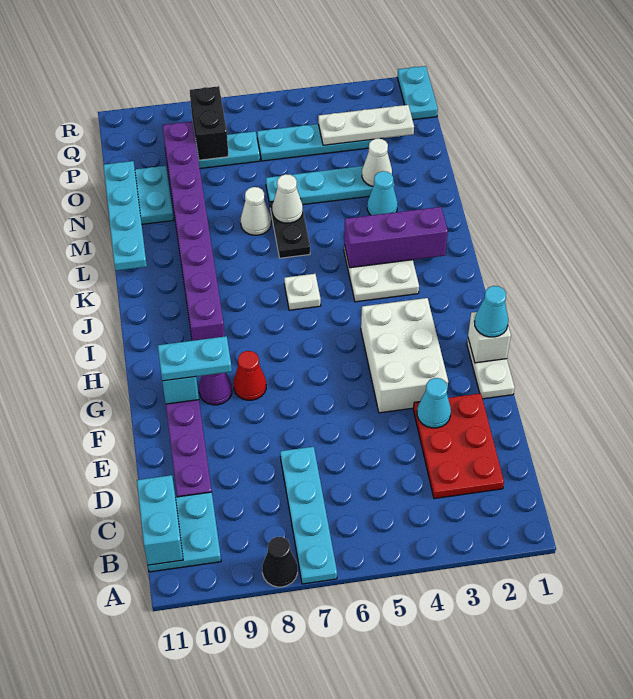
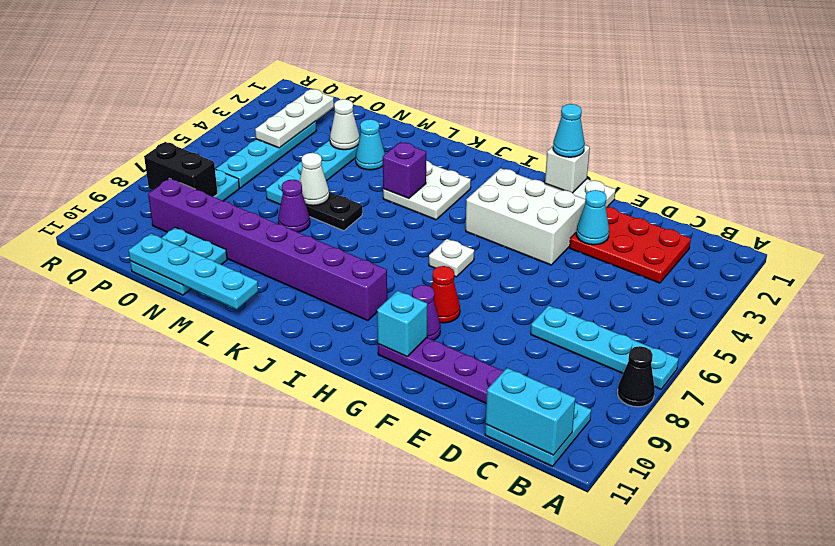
cyan plate G9:G10 level 3 -> none
white plate J6 level 1 -> white plate H6 level 1
purple brick K2:K4 level 2 -> purple brick K4 level 2
white cone M7 level 1 -> purple cone M7 level 1
cyan plate Q1:R1 level 1 -> none

